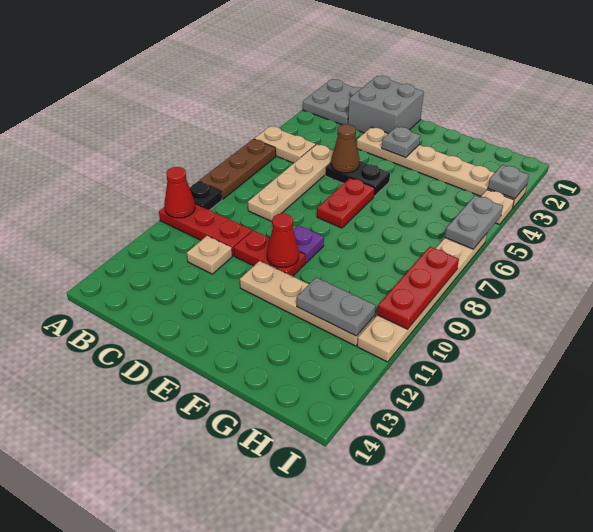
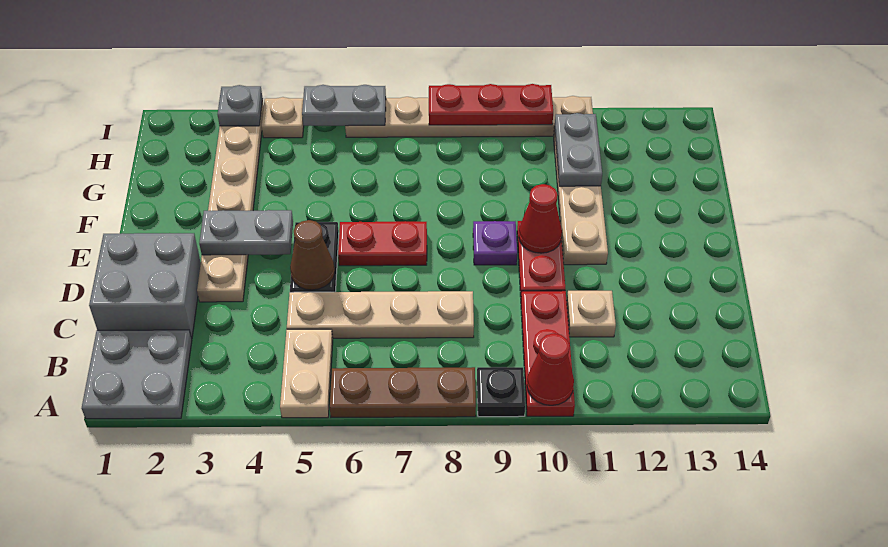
grey plate E3 level 2 -> grey plate E3:E4 level 2

